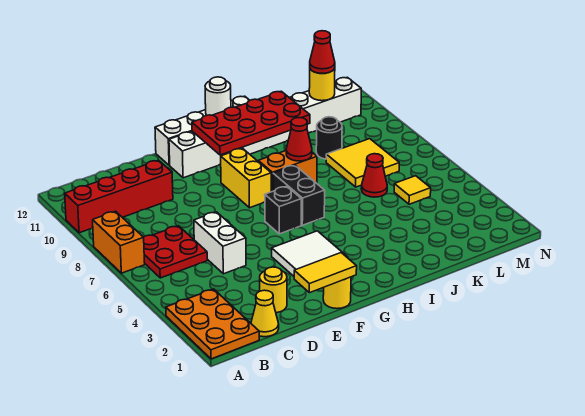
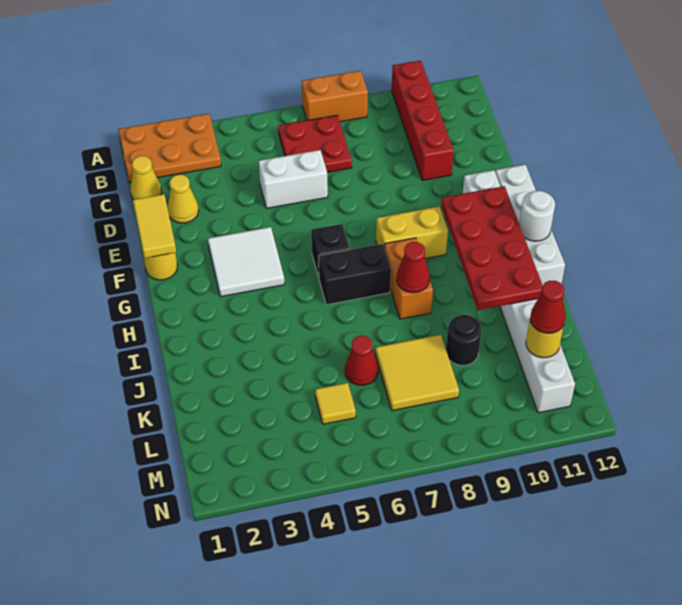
yellow round brick D2 level 1 -> yellow cone D2 level 1

